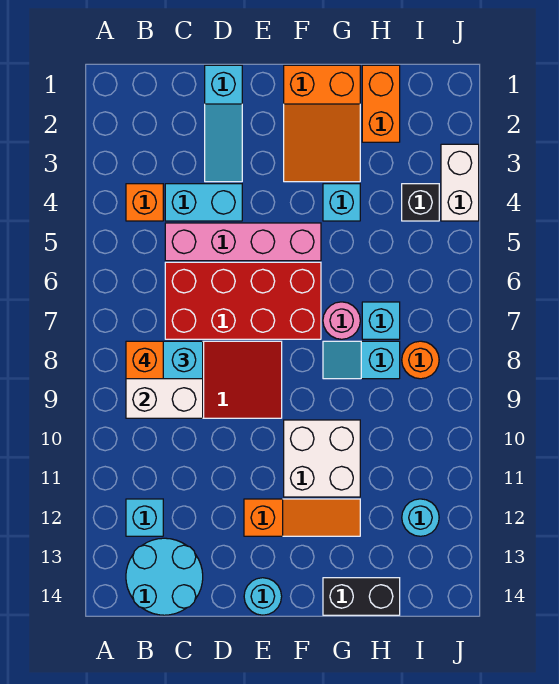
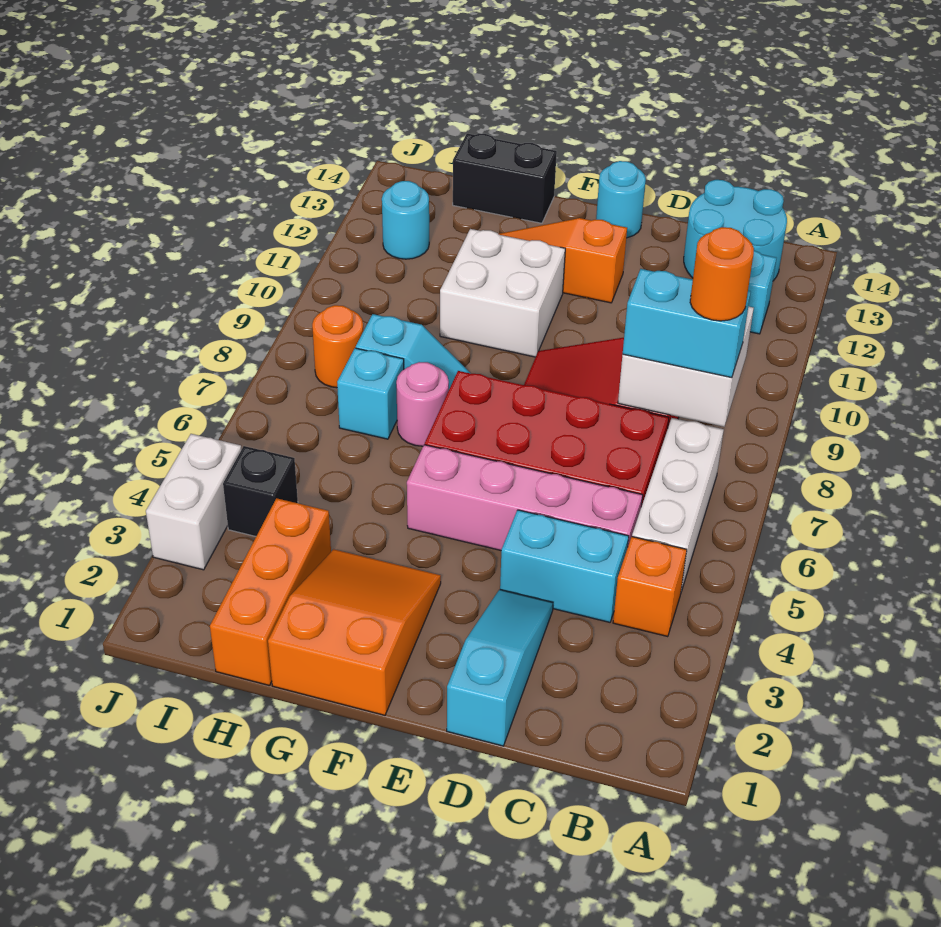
none -> white brick B5:B7 level 1
orange brick B8 level 4 -> orange round brick B8 level 4
cyan brick G4 level 1 -> none
orange brick H1:H2 level 1 -> orange brick H1:H3 level 1

